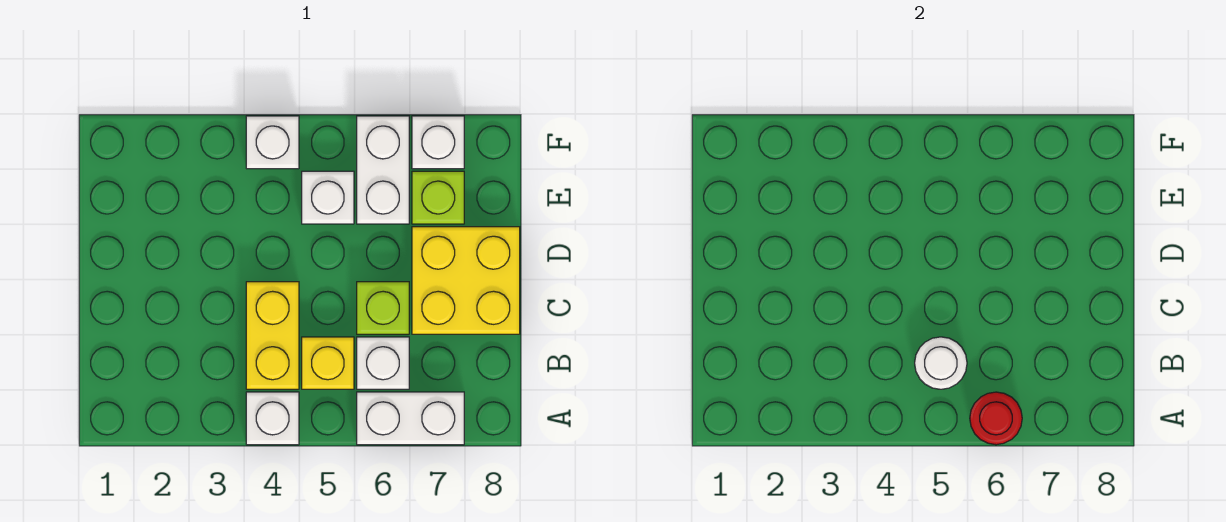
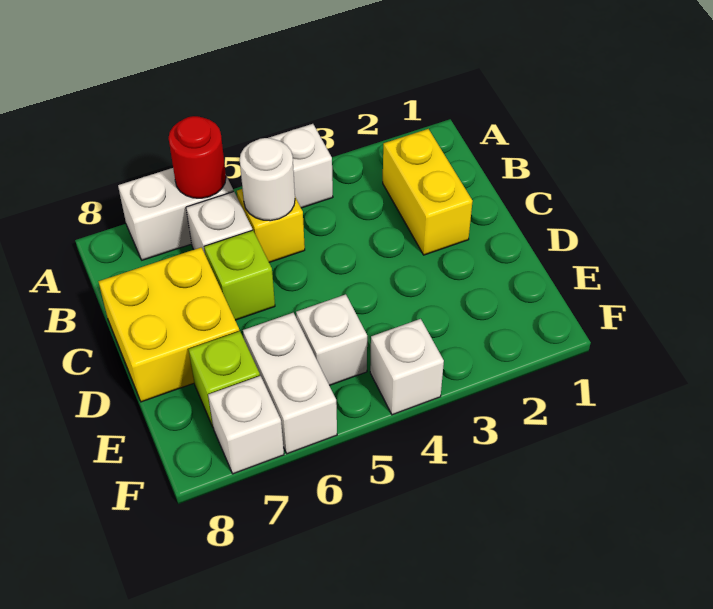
yellow brick B4:C4 level 1 -> yellow brick B2:C2 level 1

